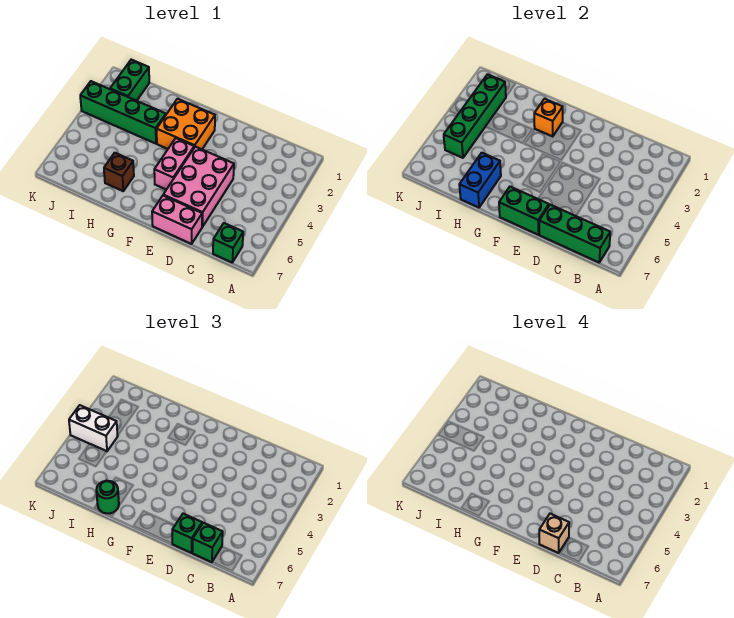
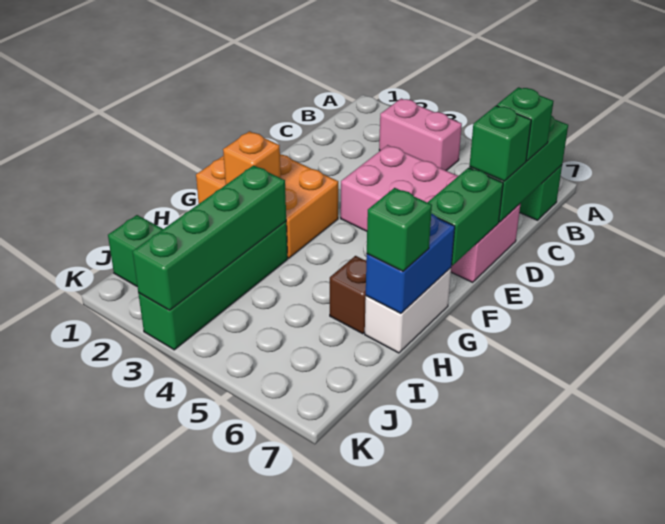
tan brick D7 level 4 -> none
orange brick F2:G3 level 1 -> orange brick F1:G3 level 1
pink brick F4:F5 level 1 -> pink brick B3:B4 level 1
blue brick H6:H7 level 2 -> blue brick G7:H7 level 2
green round brick H7 level 3 -> green brick H7 level 3
green brick J2:J5 level 2 -> green brick H3:K3 level 2
white brick J4:K4 level 3 -> white brick G7:H7 level 1

